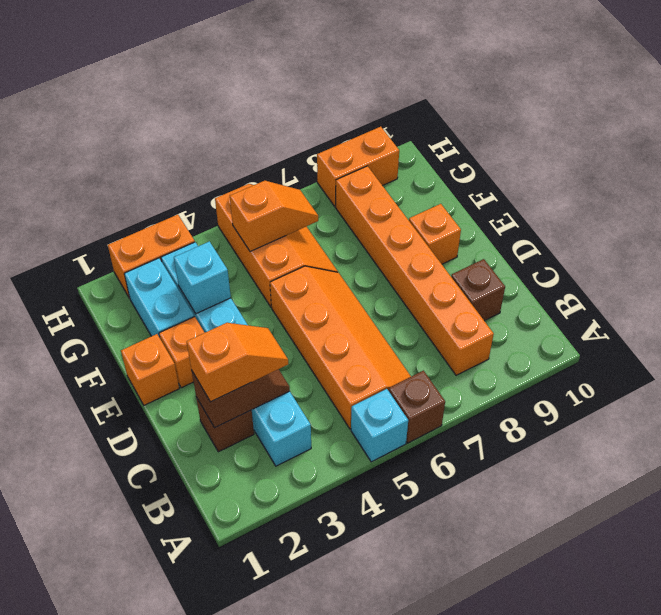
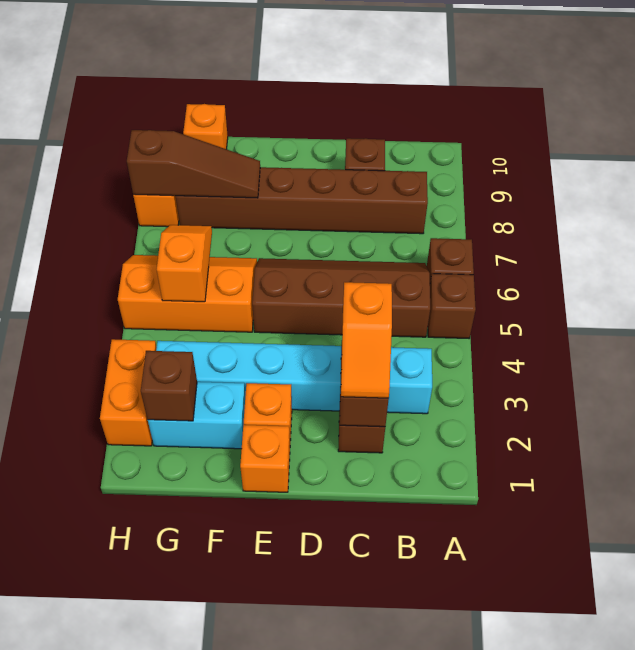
cyan brick A5 level 1 -> brown brick A5 level 1
orange slope B5:E6 level 1 top 5 -> brown slope B5:E6 level 1 top 5
orange brick B8:G8 level 1 -> brown brick B8:G8 level 1
orange slope C2:C3 level 3 top 2 -> orange slope C2:C3 level 3 top 3
orange brick E9 level 1 -> orange brick G10 level 1
cyan brick F3 level 2 -> none
none -> brown slope F8:H8 level 2 top H
none -> brown brick G2 level 2

